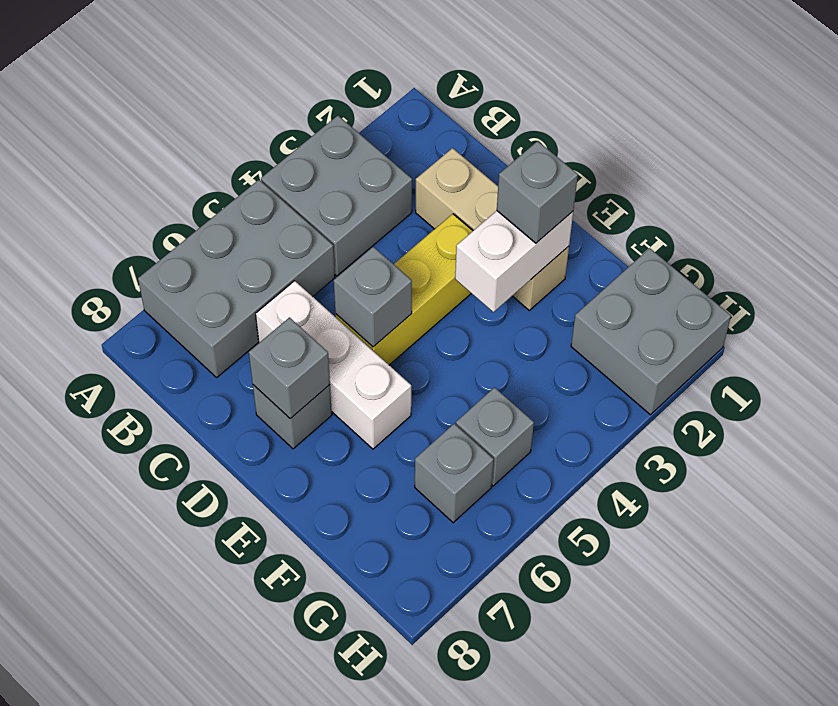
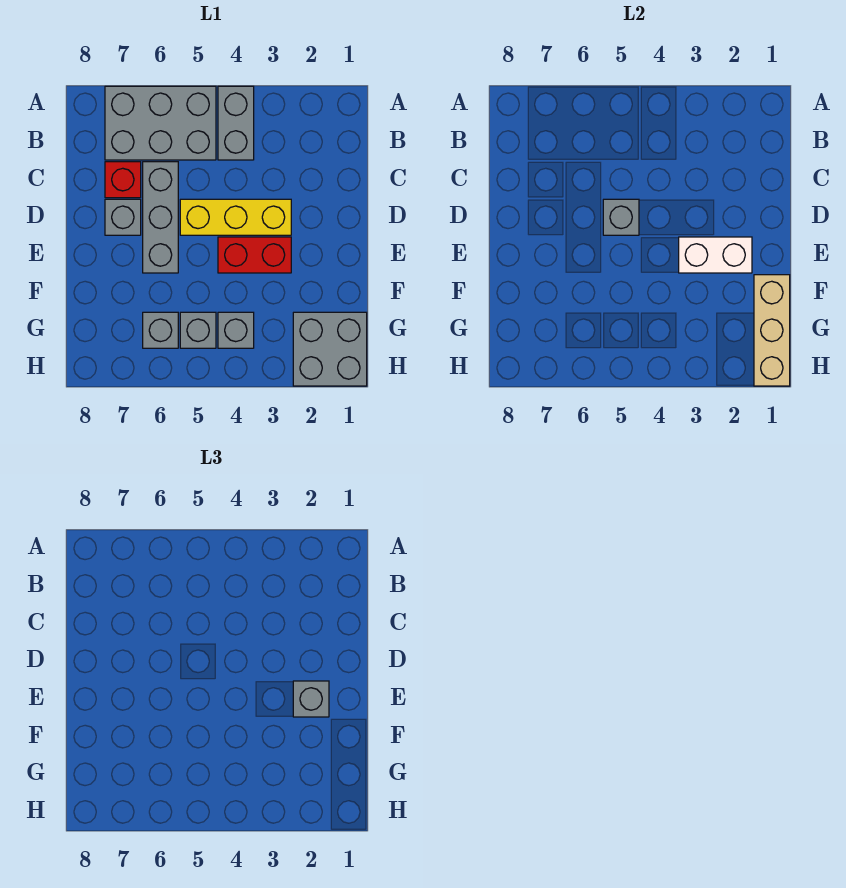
grey brick A3:B4 level 1 -> grey brick A4:B4 level 1
tan brick C2:E2 level 1 -> tan brick F1:H1 level 2
white brick C6:E6 level 1 -> grey brick C6:E6 level 1
none -> red brick C7 level 1
grey brick D7 level 2 -> grey brick G4 level 1
none -> red brick E3:E4 level 1

